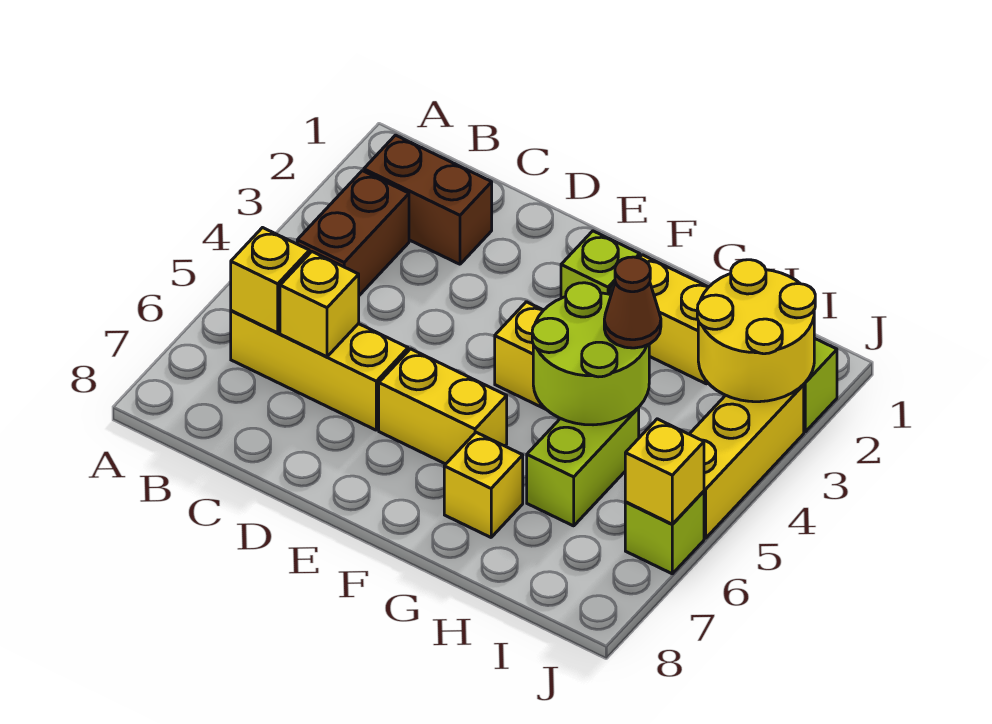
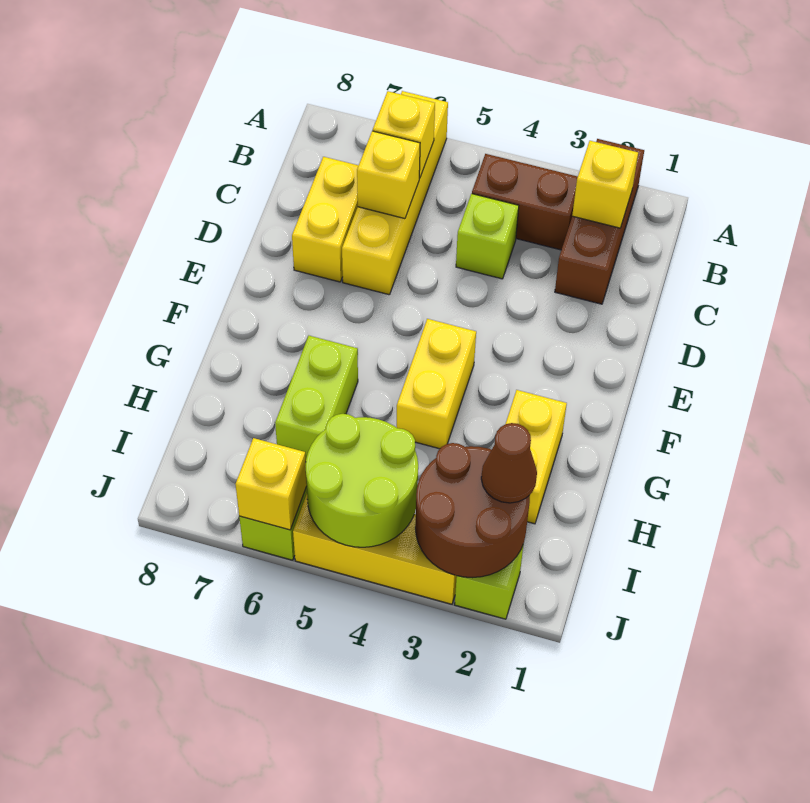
brown brick B2:C2 level 1 -> brown brick A2:C2 level 1
yellow brick B6:D6 level 1 -> yellow brick A6:D6 level 1
yellow brick E6:F6 level 1 -> yellow brick C7:D7 level 1
lime brick F2 level 1 -> lime brick C4 level 1
lime round brick G4:H5 level 2 -> lime round brick I4:J5 level 2
yellow brick G7 level 1 -> yellow brick B2 level 2
brown cone H4 level 3 -> brown cone I2 level 3
lime brick H5:H6 level 1 -> lime brick G6:H6 level 1
yellow round brick I2:J3 level 2 -> brown round brick I2:J3 level 2

